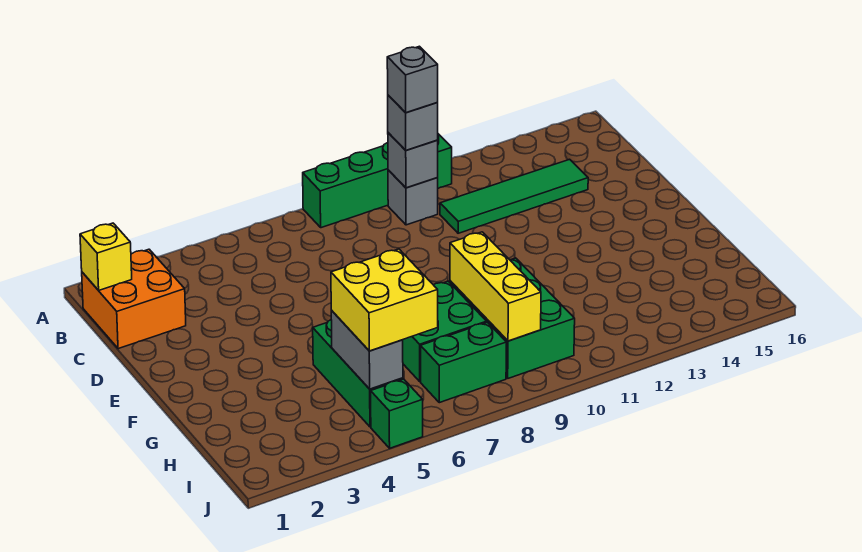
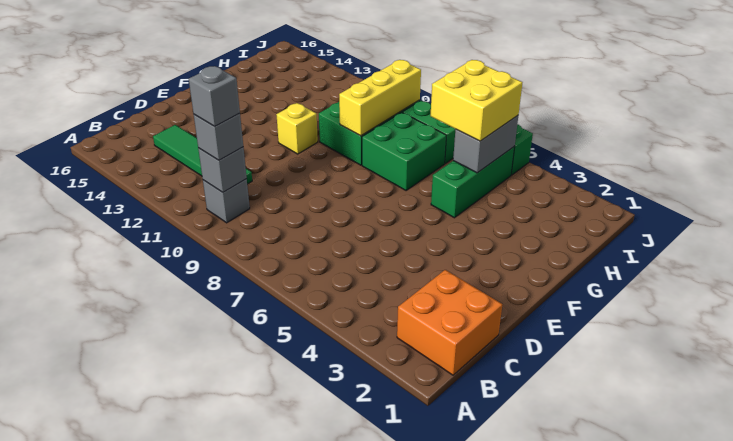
green brick A8:A11 level 1 -> none
yellow brick B1 level 2 -> yellow brick F11 level 1

